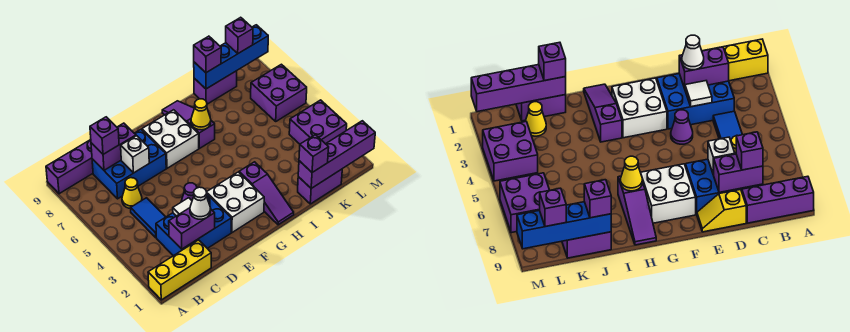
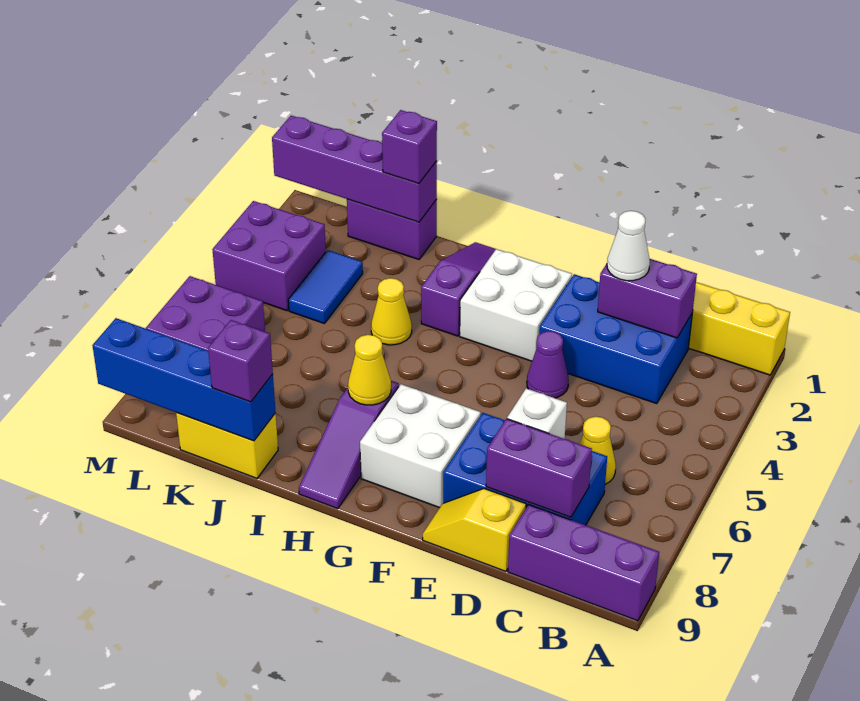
blue tile C4:C5 level 1 -> blue tile K3:K4 level 1
purple brick C8 level 3 -> none
white tile D3 level 2 -> none
purple brick J9:K9 level 1 -> yellow brick J9:K9 level 1
yellow cone K2 level 1 -> yellow cone I4 level 1
purple brick L9 level 3 -> none

